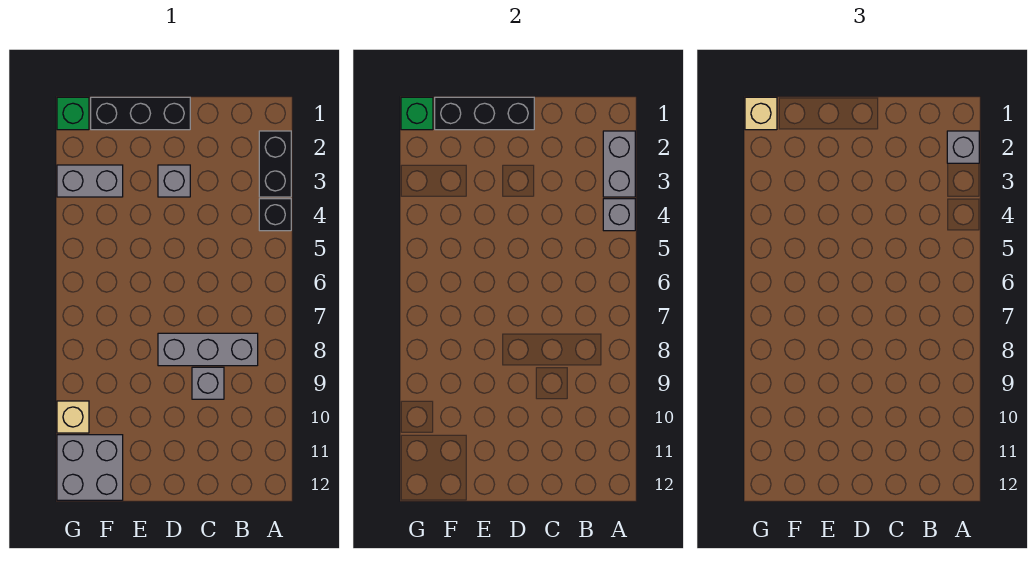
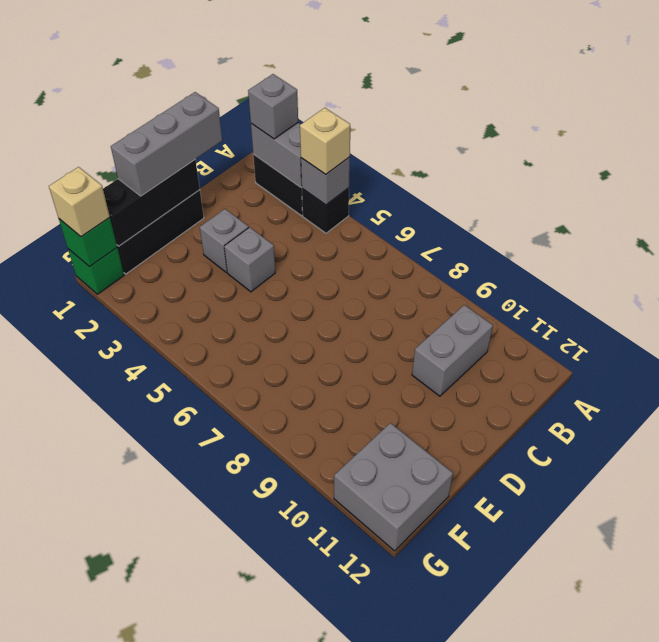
grey brick B8:D8 level 1 -> grey brick C1:E1 level 3
grey brick C9 level 1 -> grey brick D4 level 1
grey brick F3:G3 level 1 -> grey brick B10:C10 level 1
tan brick G10 level 1 -> tan brick A4 level 3

